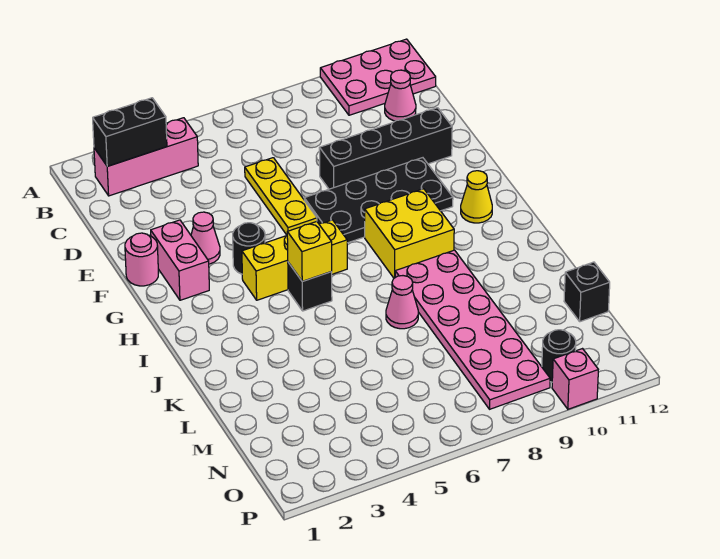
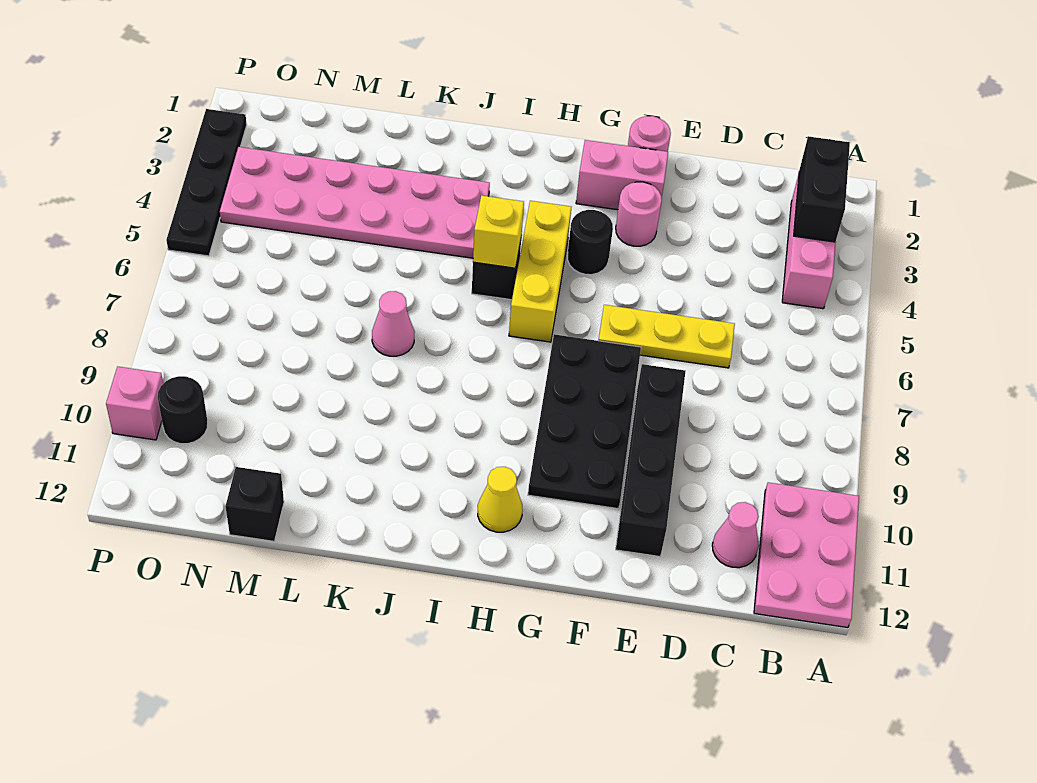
pink cone F3 level 1 -> pink round brick F3 level 1
yellow brick H8:I9 level 1 -> none
pink plate J8:O9 level 1 -> pink plate J3:O4 level 1
none -> black plate P2:P5 level 1

